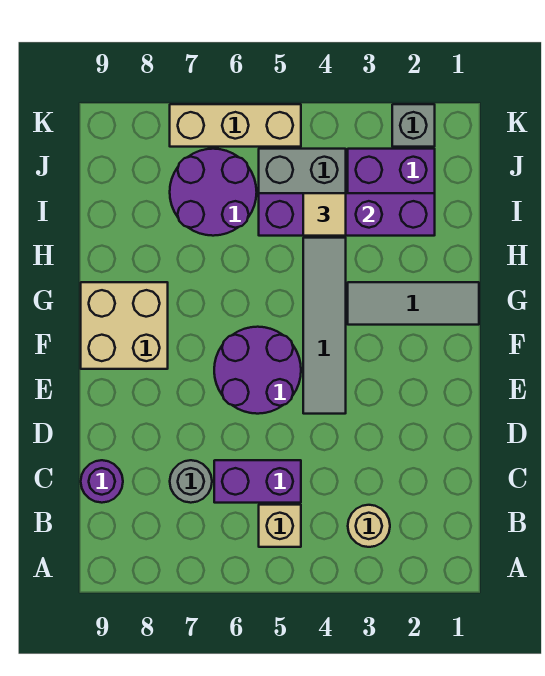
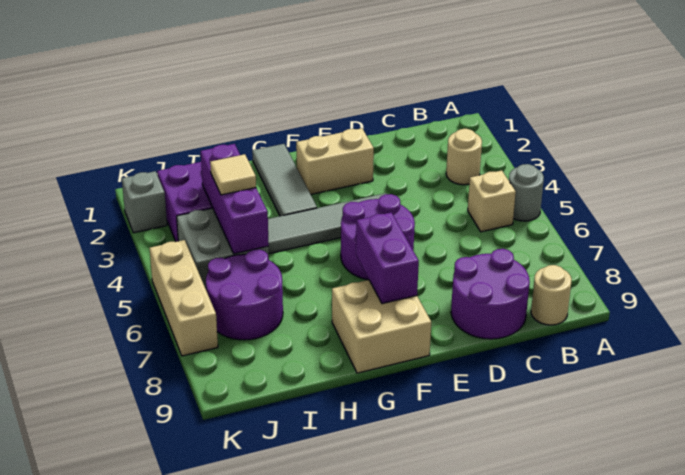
none -> tan round brick B9 level 1
purple brick C5:C6 level 1 -> purple brick F7:F8 level 2
grey round brick C7 level 1 -> grey round brick A5 level 1
purple round brick C9 level 1 -> purple round brick C8:D9 level 1
none -> tan brick E2:F2 level 1
purple brick I2:I5 level 2 -> purple brick I3:I5 level 2

